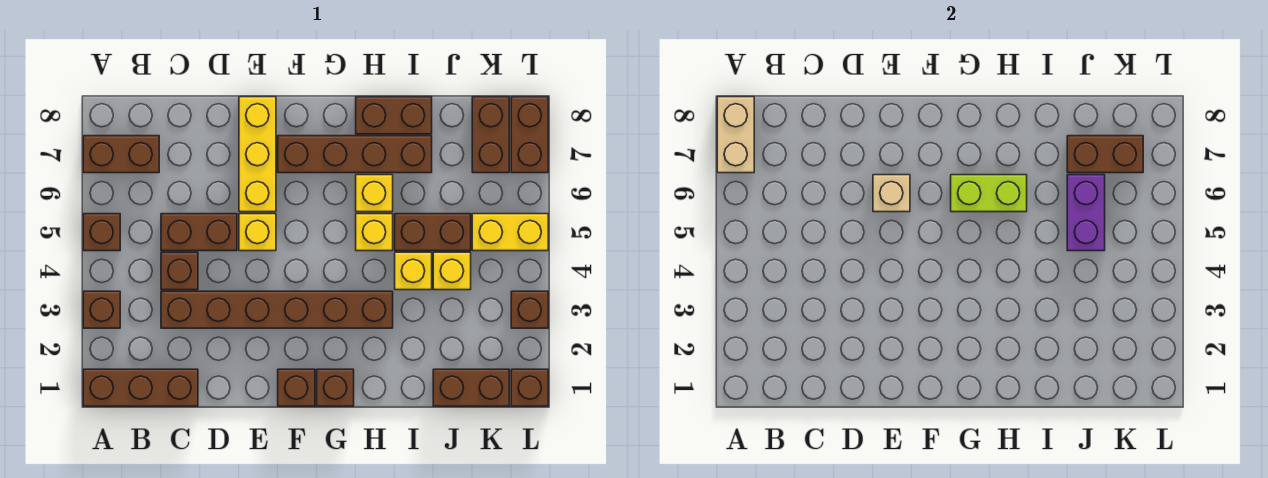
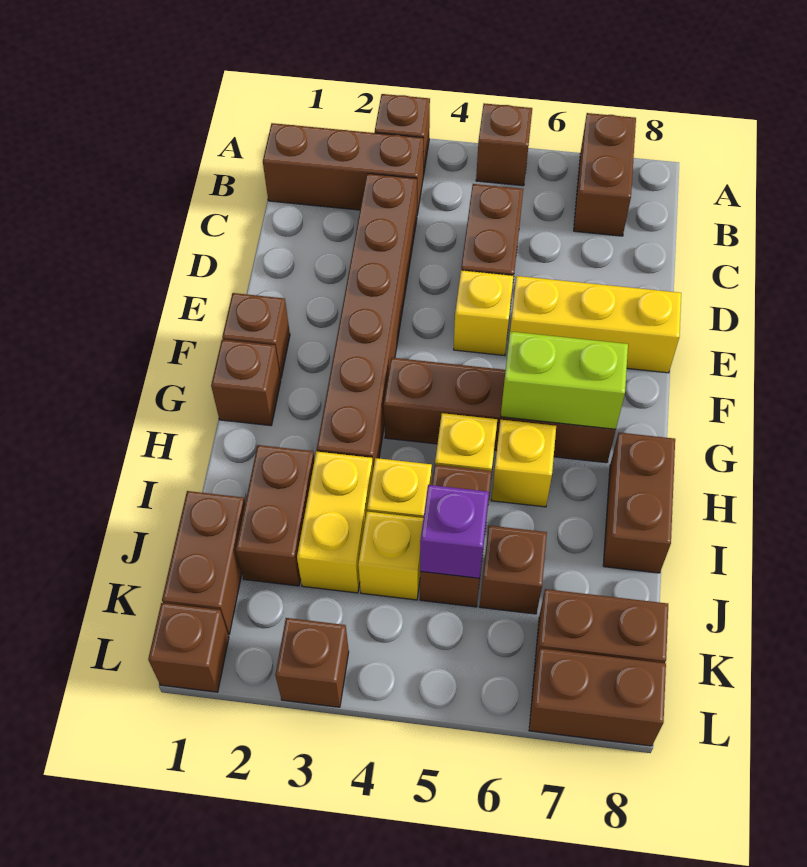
brown brick A1:C1 level 1 -> brown brick B1:B3 level 1
tan brick A7:A8 level 2 -> none
brown brick C4 level 1 -> brown brick J6 level 1
tan brick E6 level 2 -> none
brown brick F7:I7 level 1 -> brown brick G4:G7 level 1
lime brick G6:H6 level 2 -> lime brick G6:G7 level 2
purple brick J5:J6 level 2 -> purple brick J5 level 2
brown brick J7:K7 level 2 -> brown brick I2:J2 level 1
yellow brick K5:L5 level 1 -> yellow brick I3:J3 level 1

